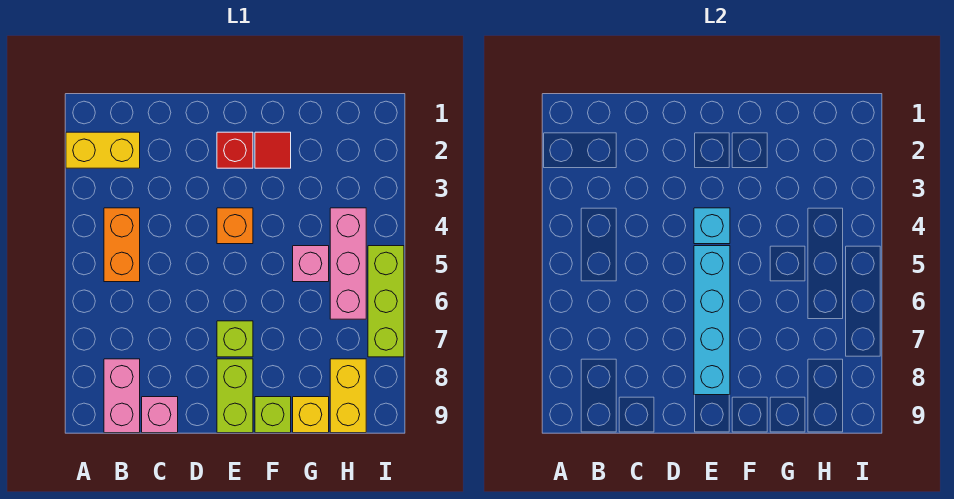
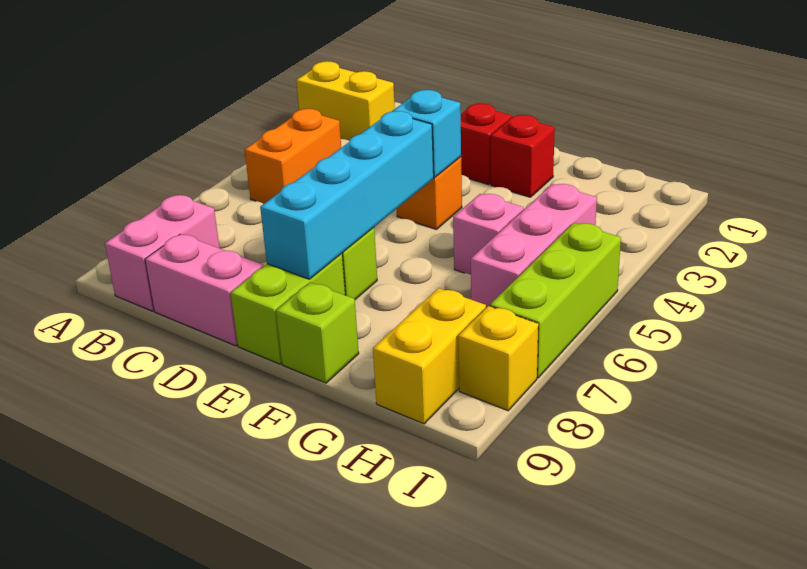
pink brick C9 level 1 -> pink brick C9:D9 level 1
red tile F2 level 1 -> red brick F2 level 1
yellow brick G9 level 1 -> yellow brick I8 level 1

